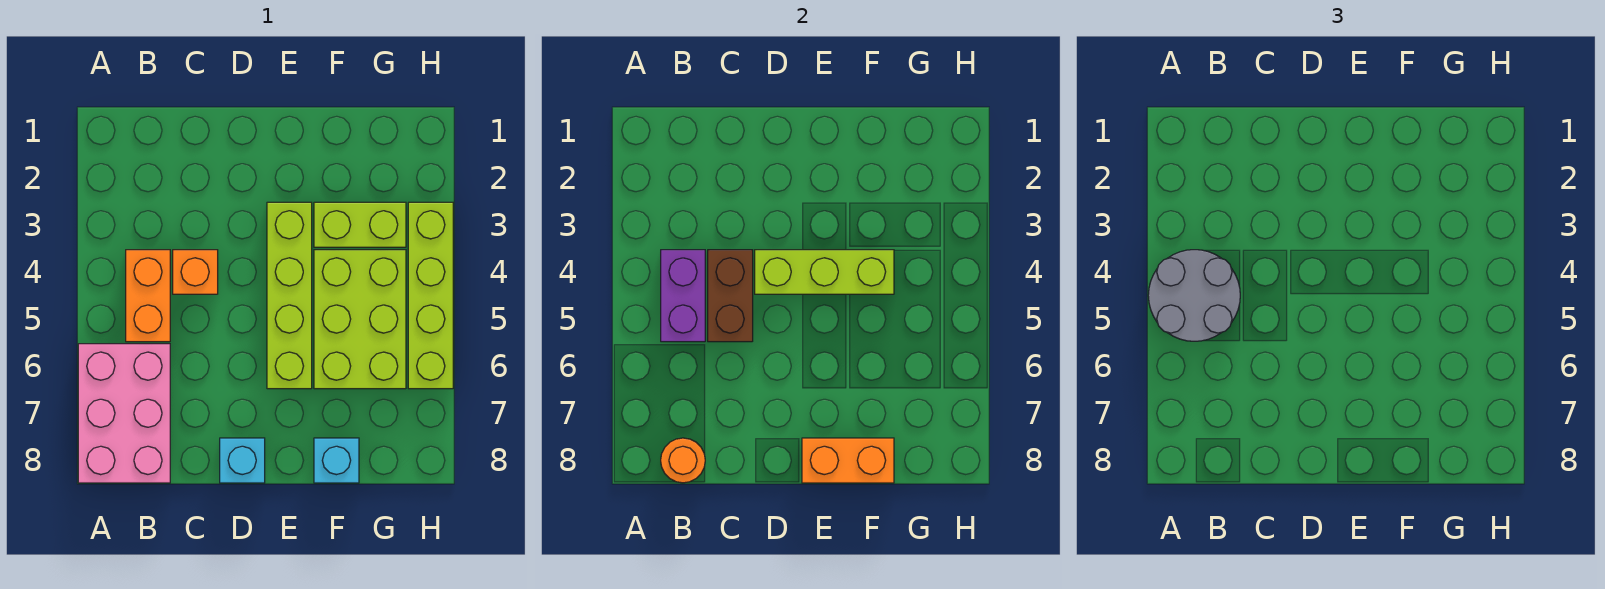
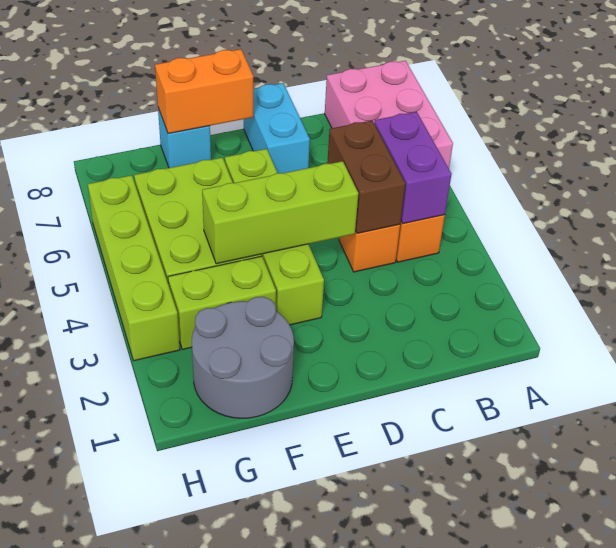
grey round brick A4:B5 level 3 -> grey round brick F1:G2 level 1
orange round brick B8 level 2 -> none
cyan brick D8 level 1 -> cyan brick D7:D8 level 1

